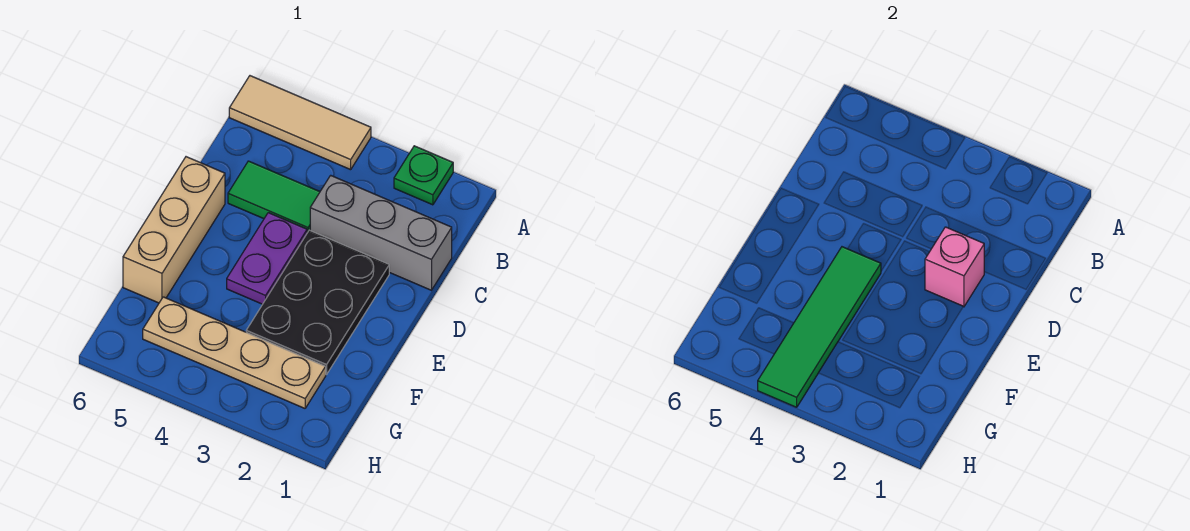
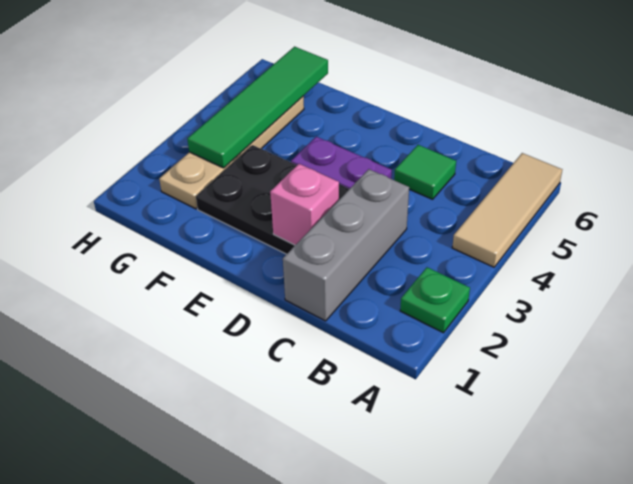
green tile C4:C5 level 1 -> green tile C5 level 1
tan brick D6:F6 level 1 -> none
green tile E4:H4 level 2 -> green tile G3:G6 level 2

